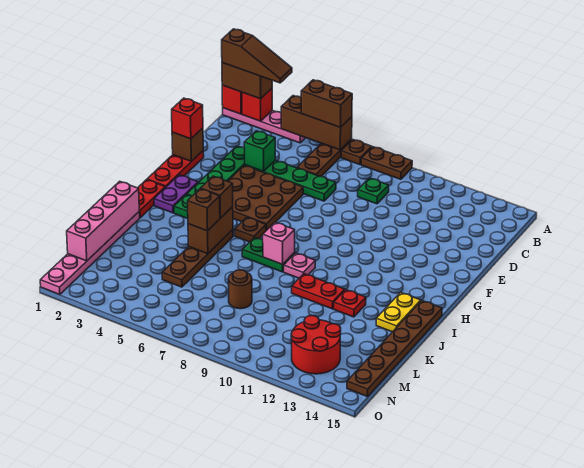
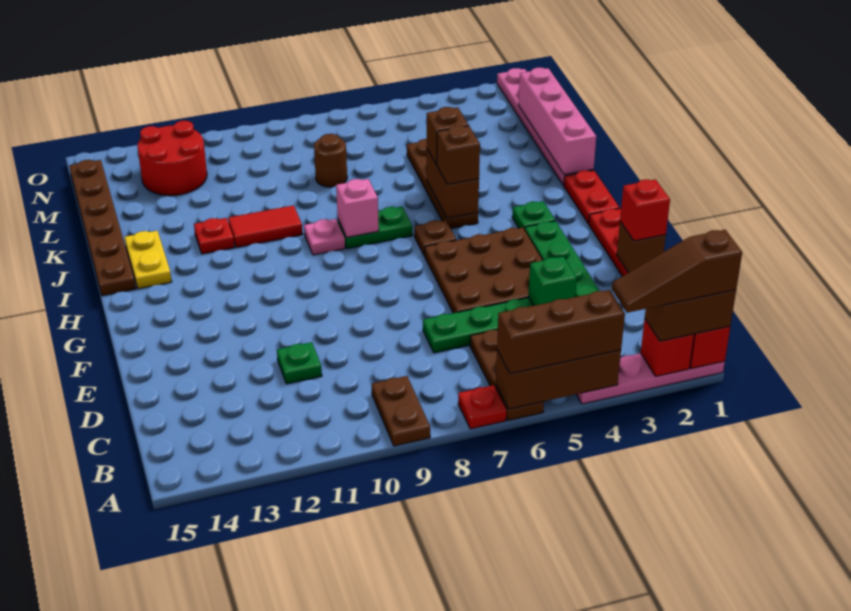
brown brick A5:A6 level 3 -> brown brick A4:A6 level 3
brown plate A7 level 1 -> red plate A7 level 1
brown plate A8:A9 level 1 -> brown plate A9:B9 level 1
green plate C9 level 1 -> green plate D11 level 1
purple plate G2:H2 level 1 -> none
red plate J10:J11 level 1 -> red tile J10:J11 level 1

